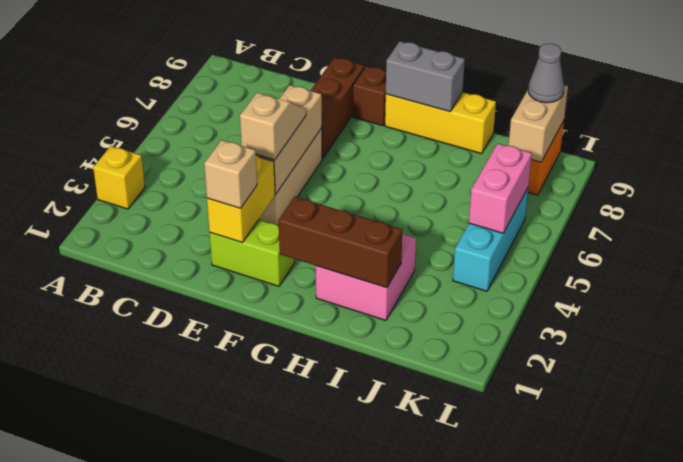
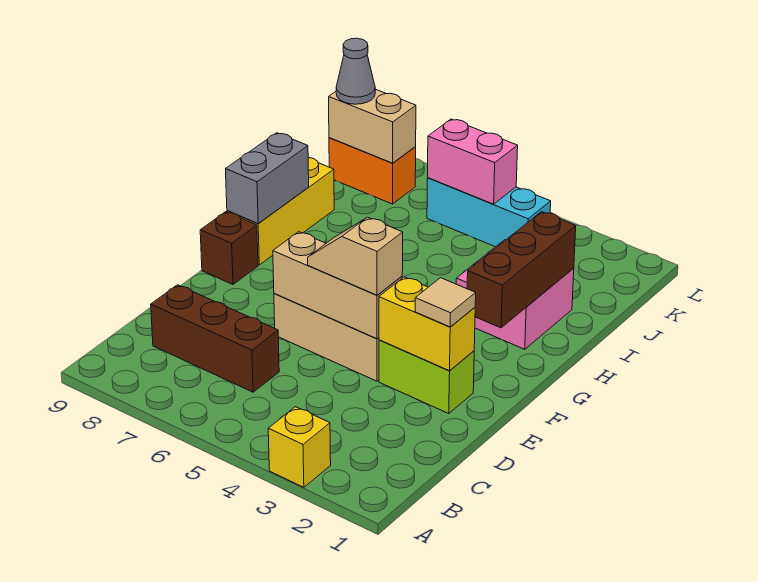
lime brick E2:F2 level 1 -> lime brick E2:E3 level 1
tan brick E2 level 3 -> tan tile E2 level 3
brown brick E7:E9 level 1 -> brown brick C6:C8 level 1

